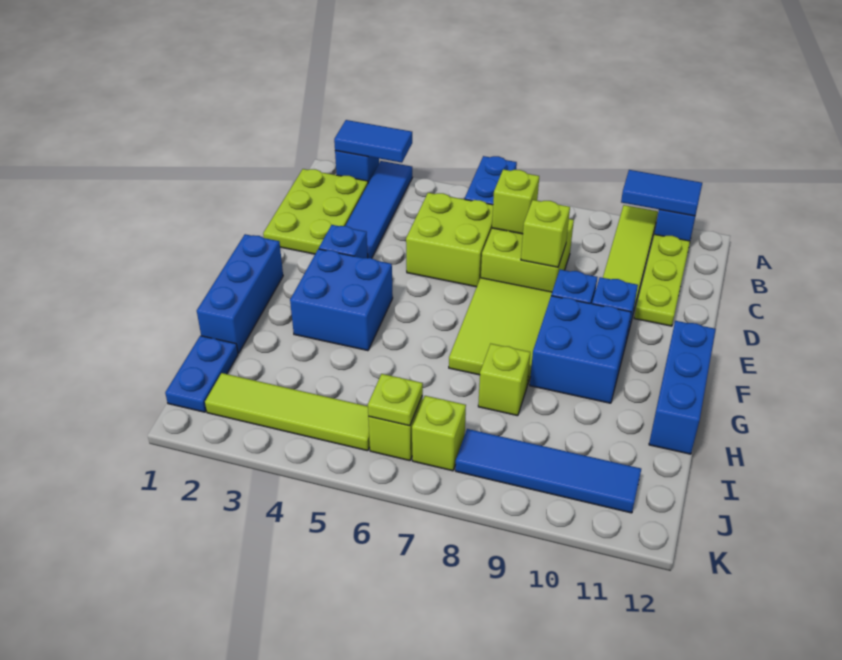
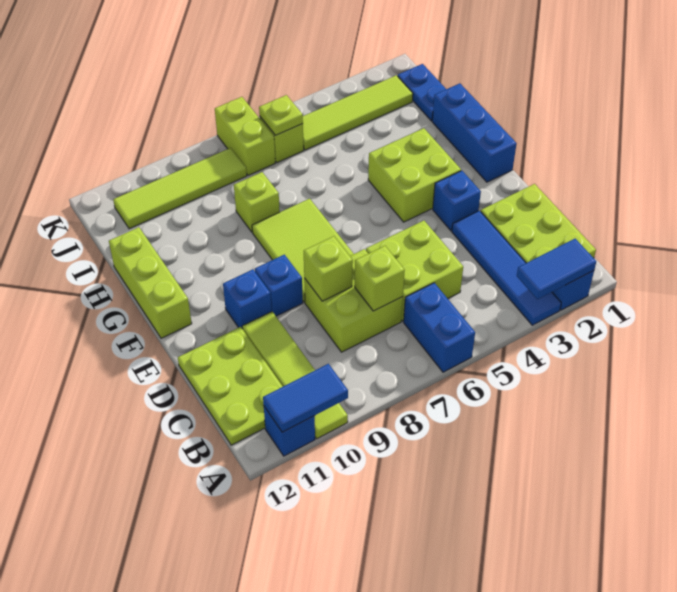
lime plate B11:D11 level 1 -> lime plate B11:D12 level 1
blue brick F3:G4 level 1 -> lime brick F3:G4 level 1
blue brick F9:G10 level 1 -> none
blue brick F12:H12 level 1 -> lime brick F12:H12 level 1
lime brick J7 level 1 -> lime brick J7:K7 level 1
blue tile J8:J11 level 1 -> lime tile J8:J11 level 1

